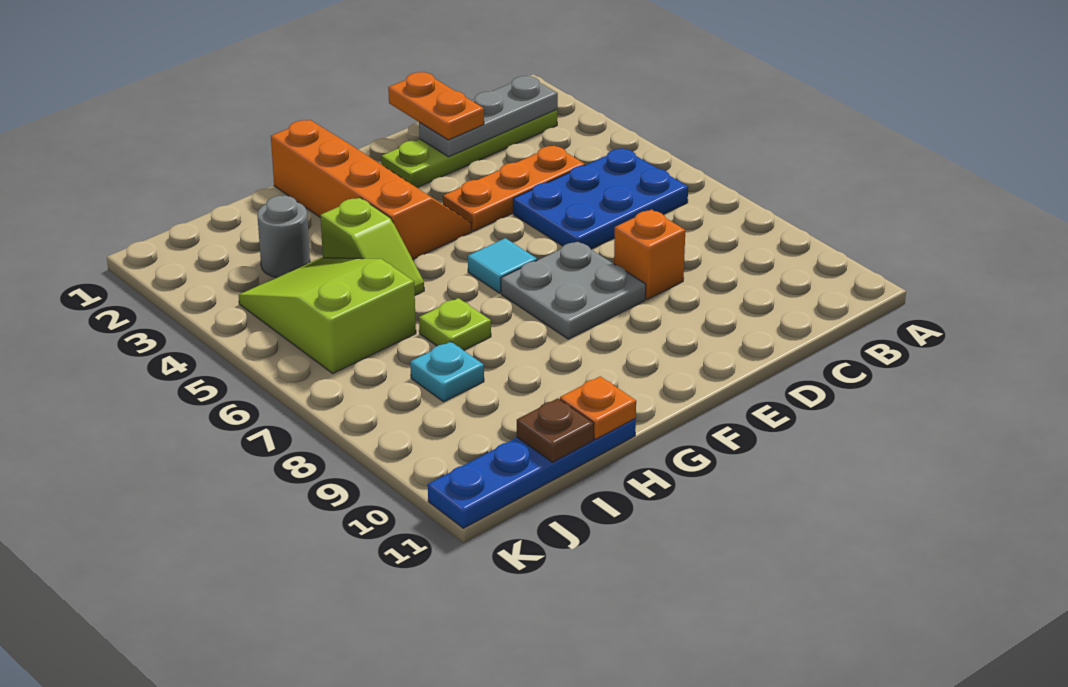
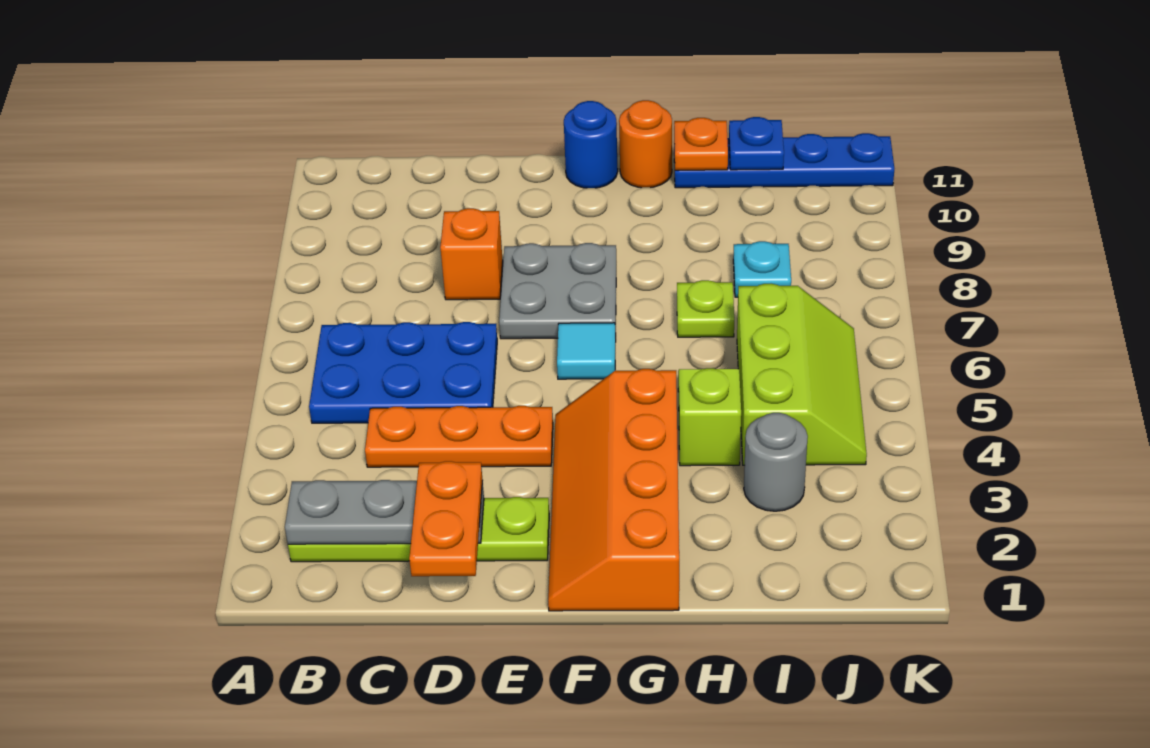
none -> blue round brick F11 level 1
none -> orange round brick G11 level 1
lime slope I4:J6 level 1 top 6 -> lime slope I4:J6 level 1 top I
brown plate I11 level 2 -> blue plate I11 level 2

